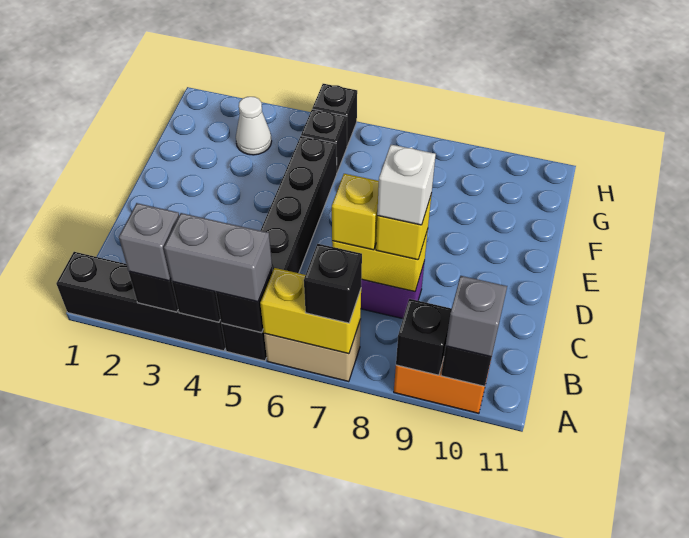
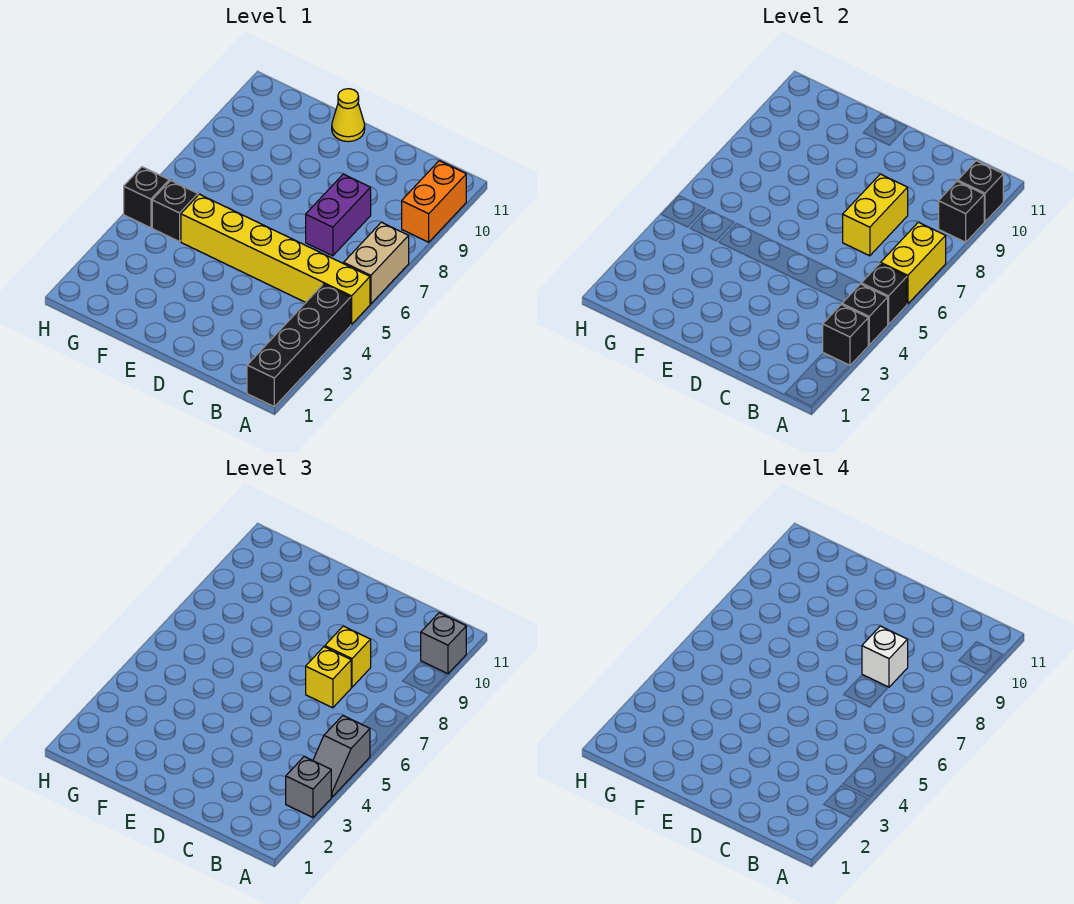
grey brick A4:A5 level 3 -> grey slope A4:A5 level 3 top 5
black brick A5:F5 level 1 -> yellow brick A5:F5 level 1
black brick A7 level 3 -> none
none -> yellow cone E11 level 1
white cone G3 level 1 -> none

